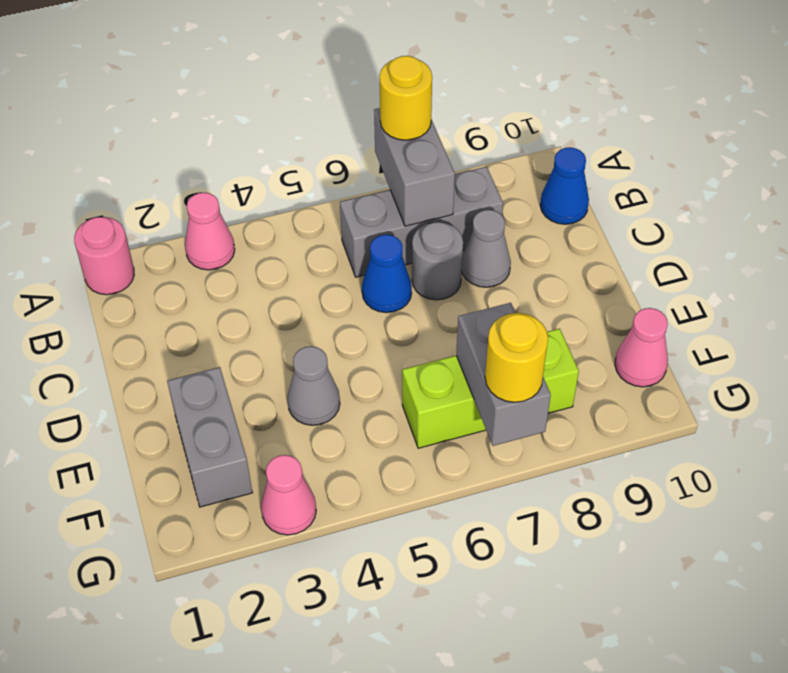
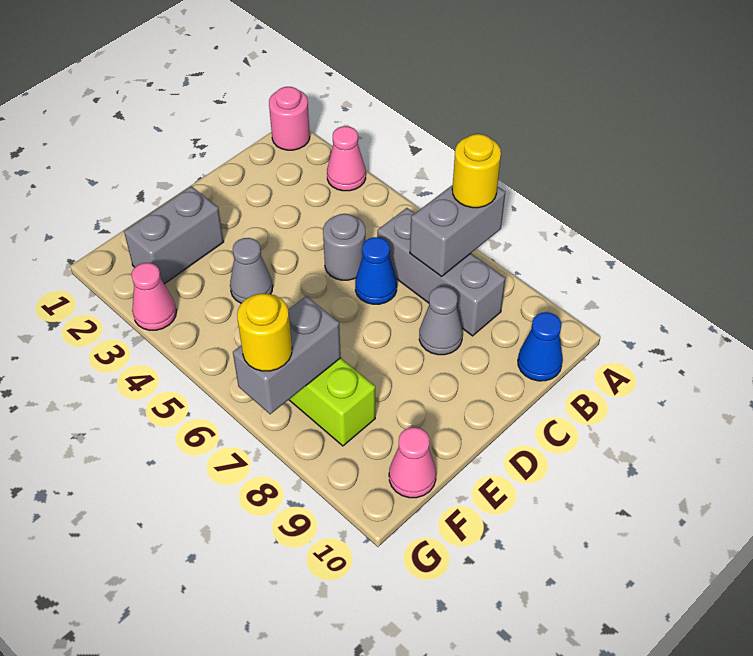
grey round brick C7 level 1 -> grey round brick C5 level 1

